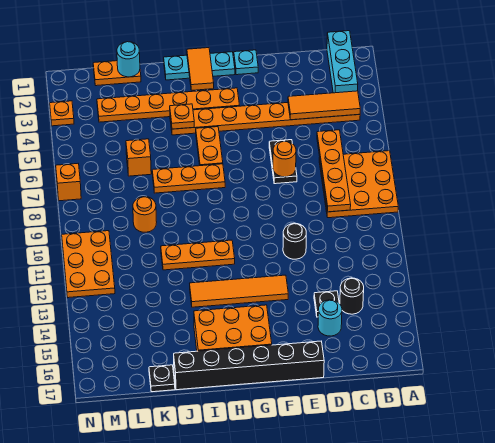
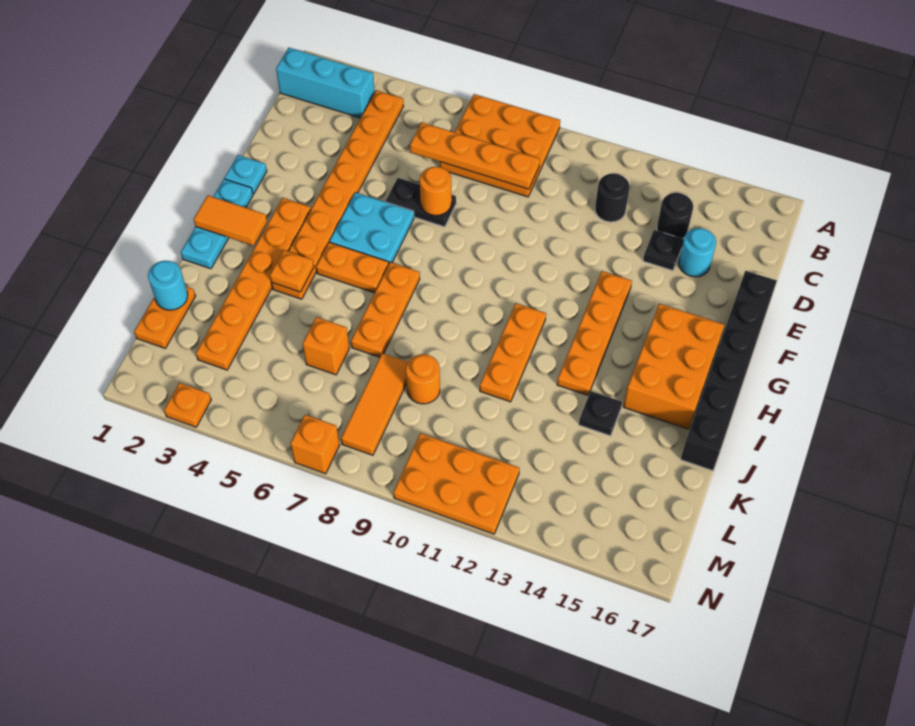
orange tile B4:D4 level 2 -> orange tile K8:M8 level 1
black round brick E11 level 1 -> black round brick C12 level 1
none -> cyan plate F5:G6 level 1
orange tile F13:I13 level 1 -> orange plate F13:I13 level 1
black plate K17 level 1 -> black plate J14 level 1

